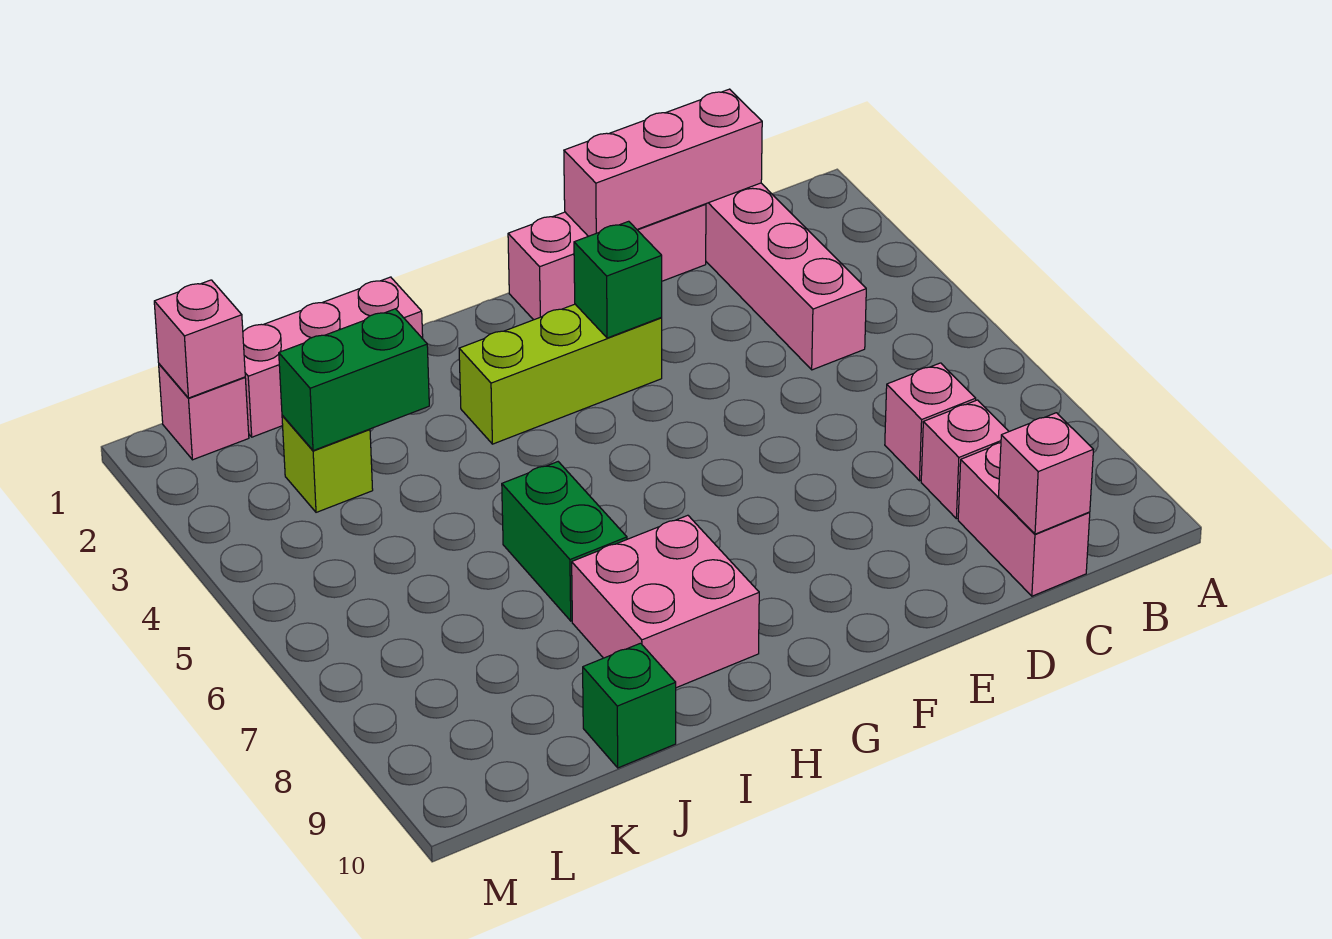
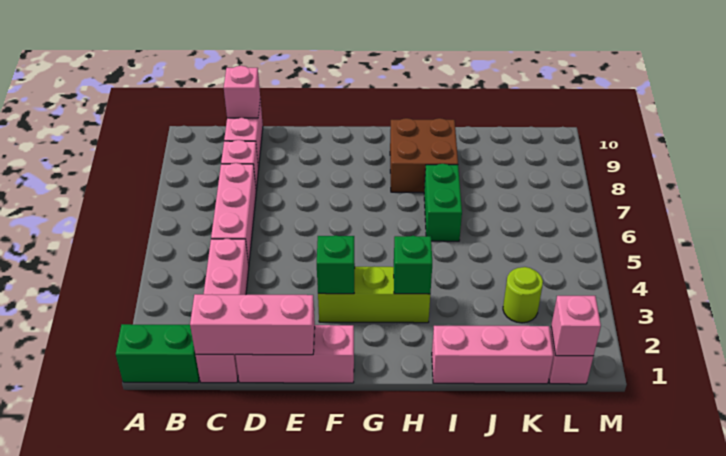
pink brick C7 level 1 -> pink brick C5:C7 level 1
pink brick H8:I9 level 1 -> brown brick H8:I9 level 1
green brick J3:K3 level 2 -> green brick A1:B1 level 1
green brick J10 level 1 -> green brick H3 level 2
lime brick K3 level 1 -> lime round brick K3 level 1

